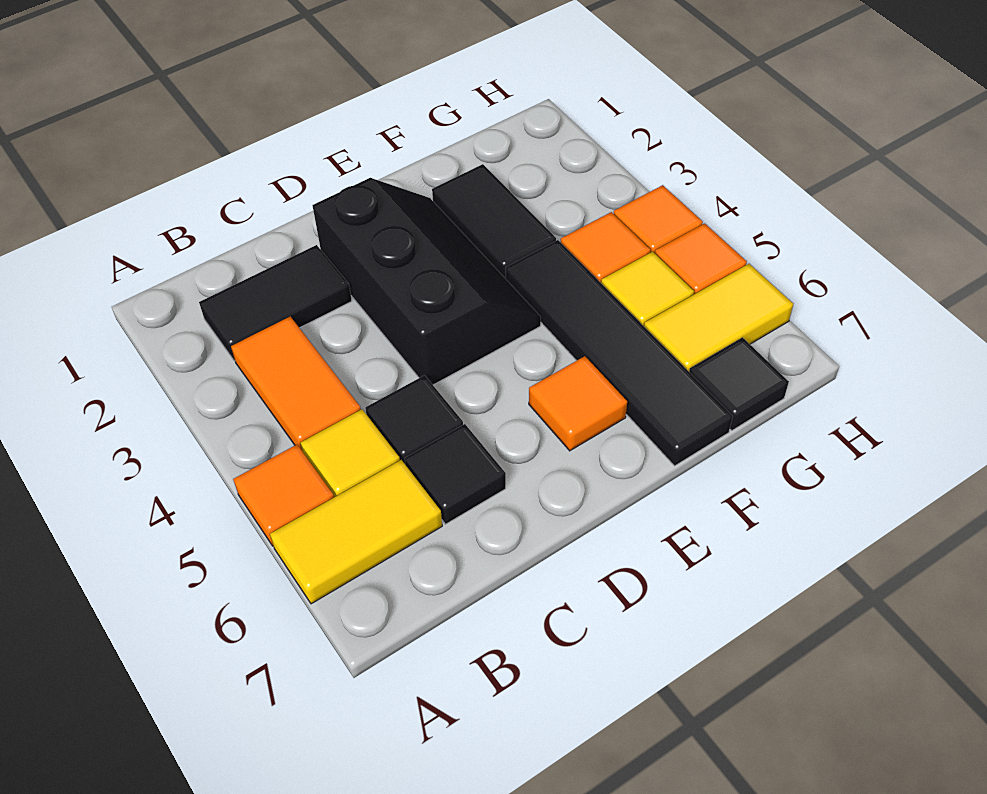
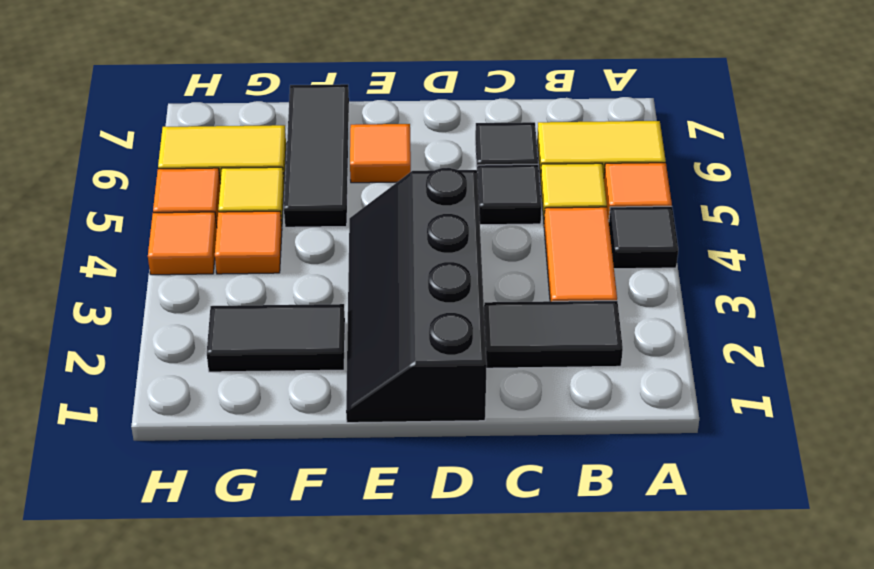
black slope D2:E4 level 1 top D -> black slope D1:E4 level 1 top D
black tile F2:F3 level 1 -> black tile F2:G2 level 1
black tile F4:F7 level 1 -> black tile F5:F7 level 1
black tile G7 level 1 -> black tile A4 level 1

